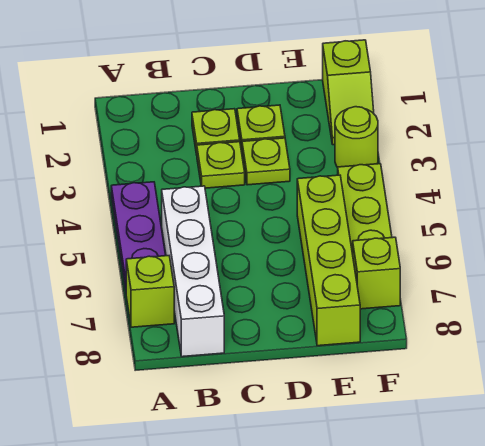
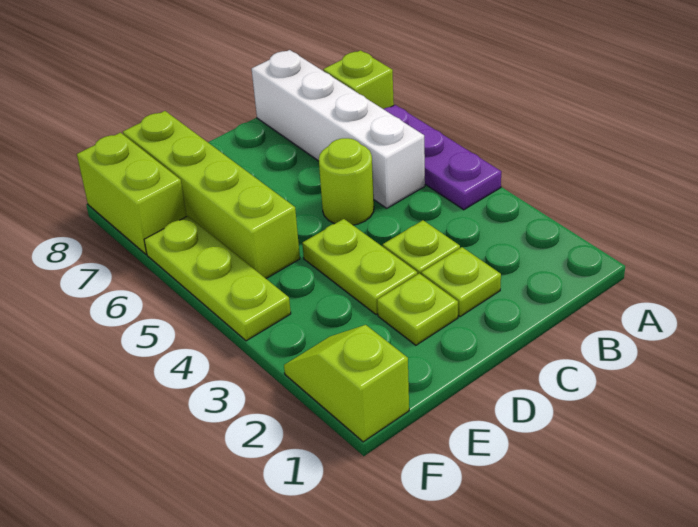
lime plate D3 level 1 -> lime plate D3:D4 level 1
lime round brick F3 level 1 -> lime round brick C5 level 1
lime brick F7 level 1 -> lime brick F7:F8 level 1

